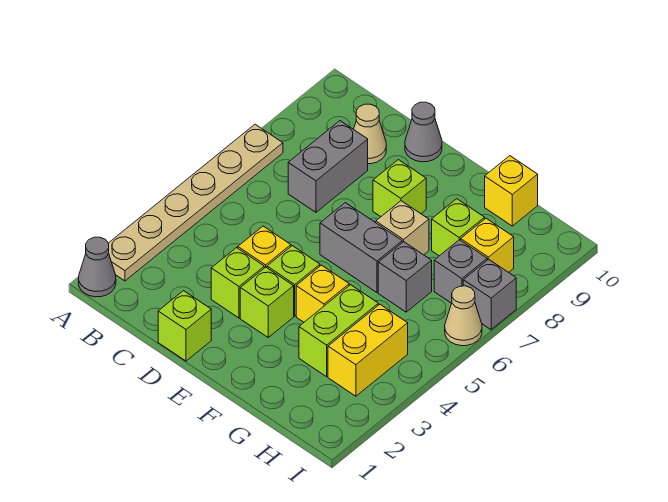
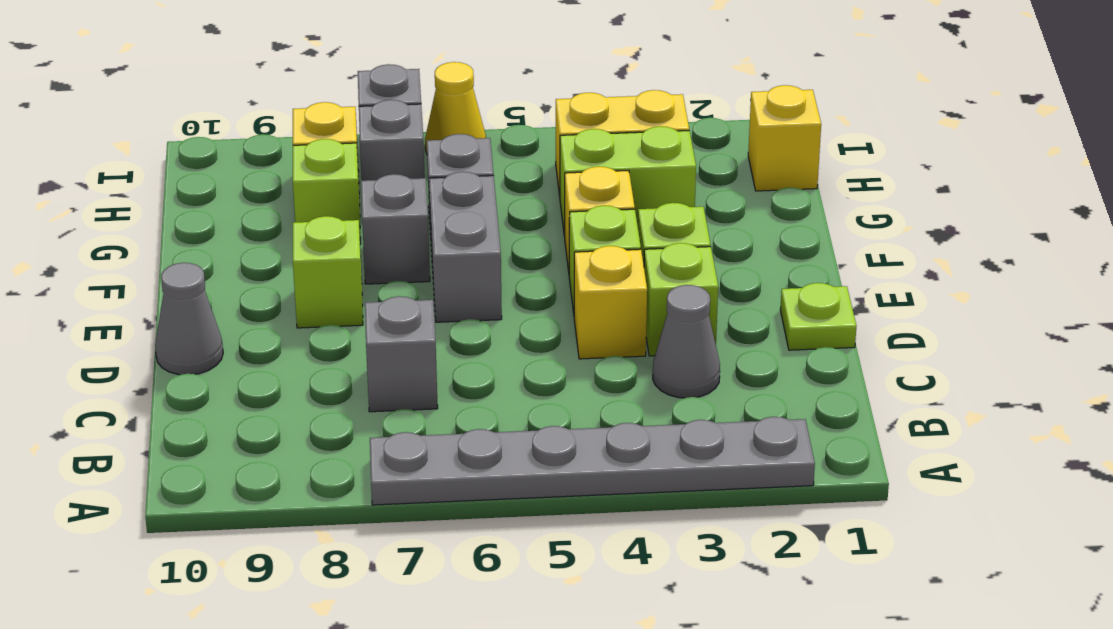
grey cone A1 level 1 -> grey cone C3 level 1
tan plate A2:A7 level 1 -> grey plate A2:A7 level 1
grey brick C7:C8 level 1 -> grey brick C7 level 1
tan cone C9 level 1 -> none
lime brick D1 level 1 -> lime plate D1 level 1
tan brick F7 level 1 -> grey brick F7 level 1
yellow brick G10 level 1 -> yellow brick H1 level 1
tan cone I6 level 1 -> yellow cone I6 level 1

